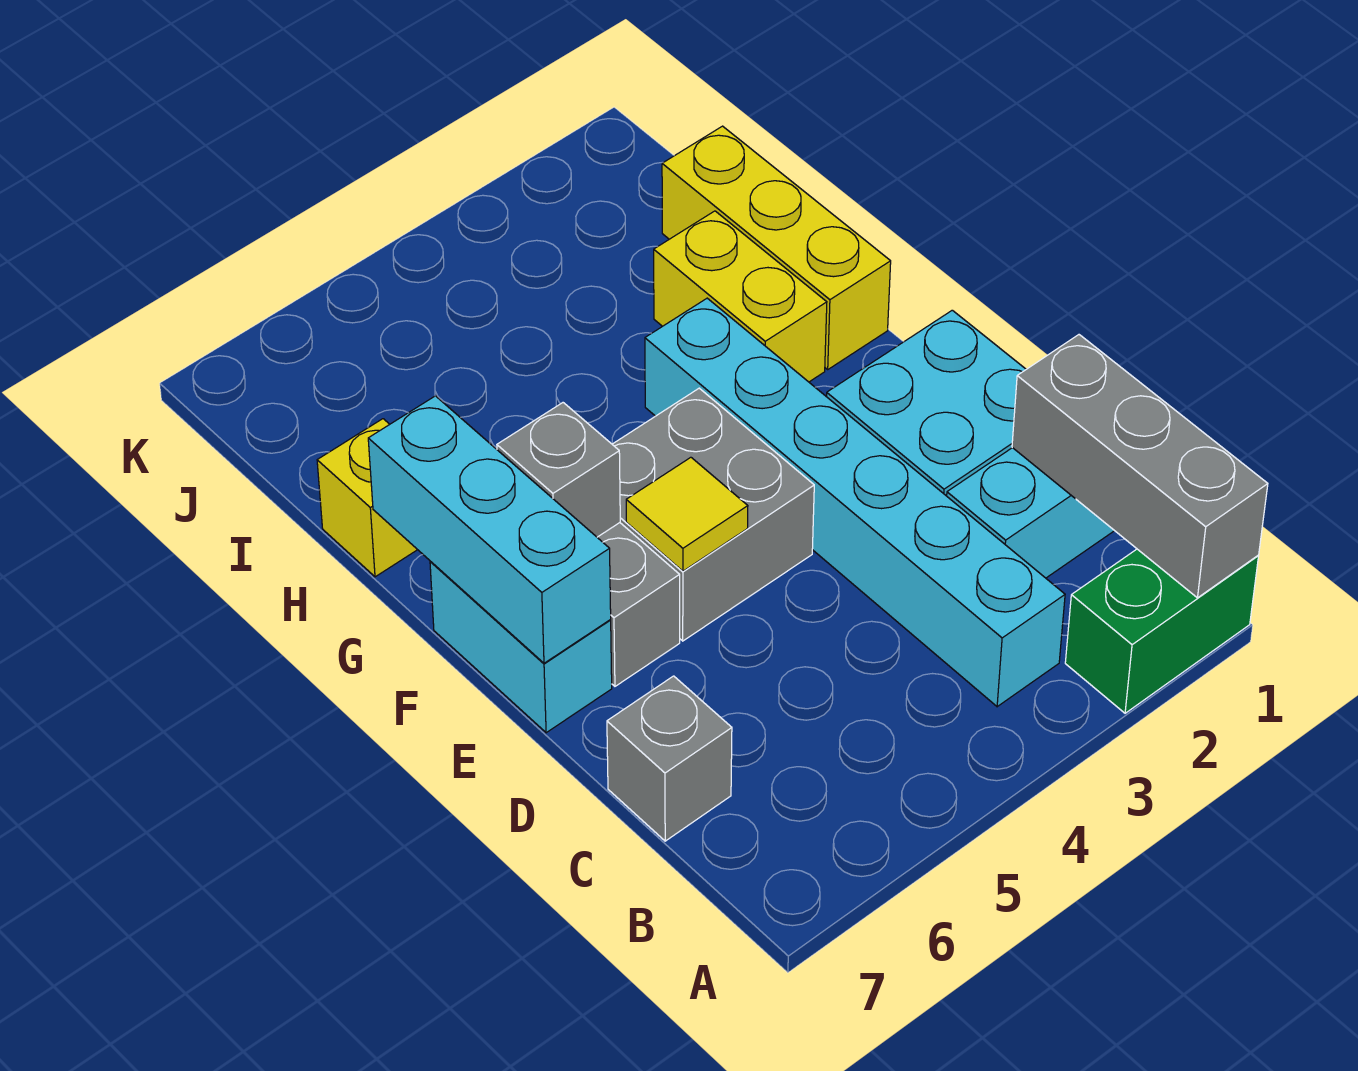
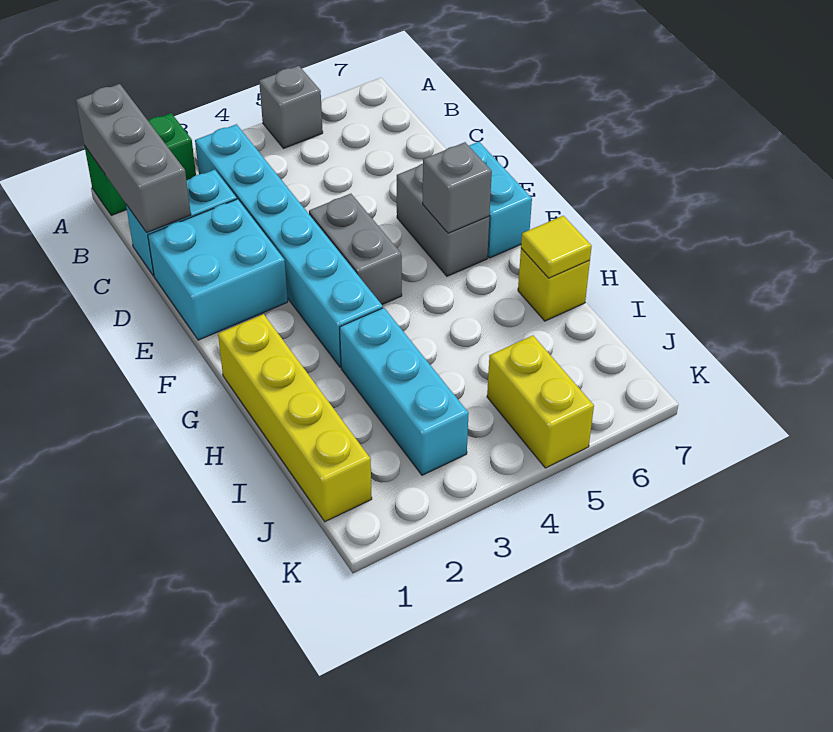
grey brick C7 level 1 -> grey brick A5 level 1
grey brick E4:F5 level 1 -> grey brick E4:F4 level 1
yellow tile E5 level 2 -> yellow tile H7 level 2
cyan brick E7:G7 level 2 -> cyan brick H3:J3 level 1
yellow brick G1:I1 level 1 -> yellow brick G1:J1 level 1
yellow brick G2:H2 level 1 -> yellow brick J5:K5 level 1

